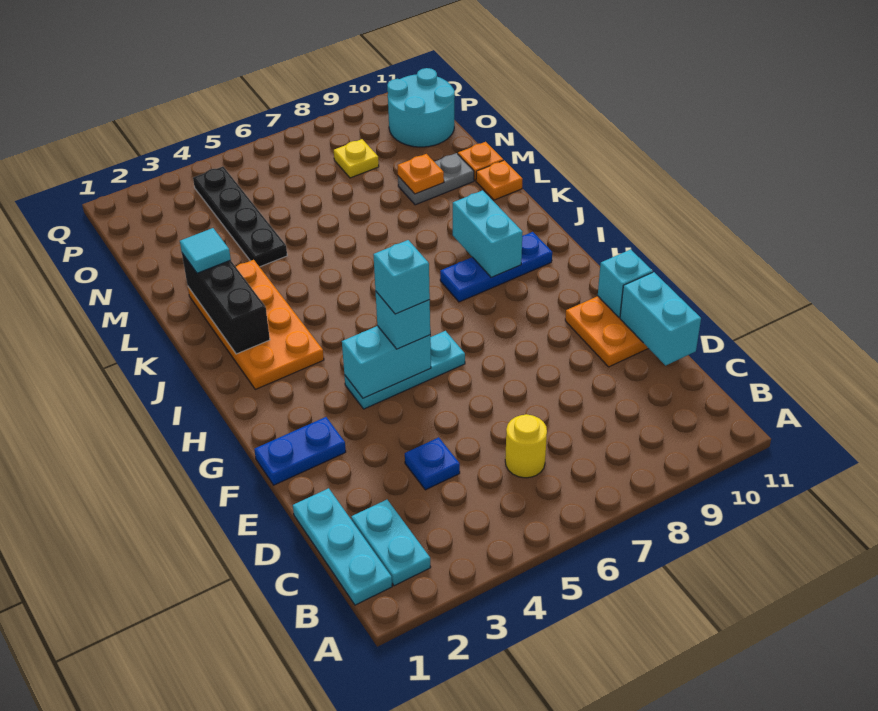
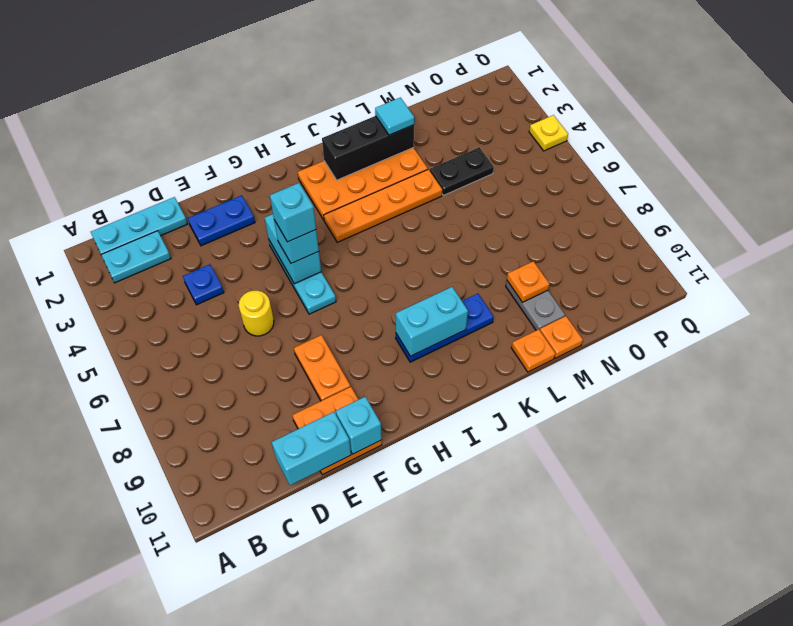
yellow round brick C6 level 1 -> yellow round brick E6 level 1
blue plate F1:F2 level 1 -> blue plate E2:F2 level 1
none -> orange plate F8:F9 level 1
none -> orange plate I4:L4 level 1
blue plate I8:I10 level 1 -> blue plate I9:K9 level 1
black plate M4:P4 level 1 -> black plate M4:N4 level 1
yellow plate O8 level 1 -> yellow plate Q4 level 1
cyan round brick O10:P11 level 1 -> none

